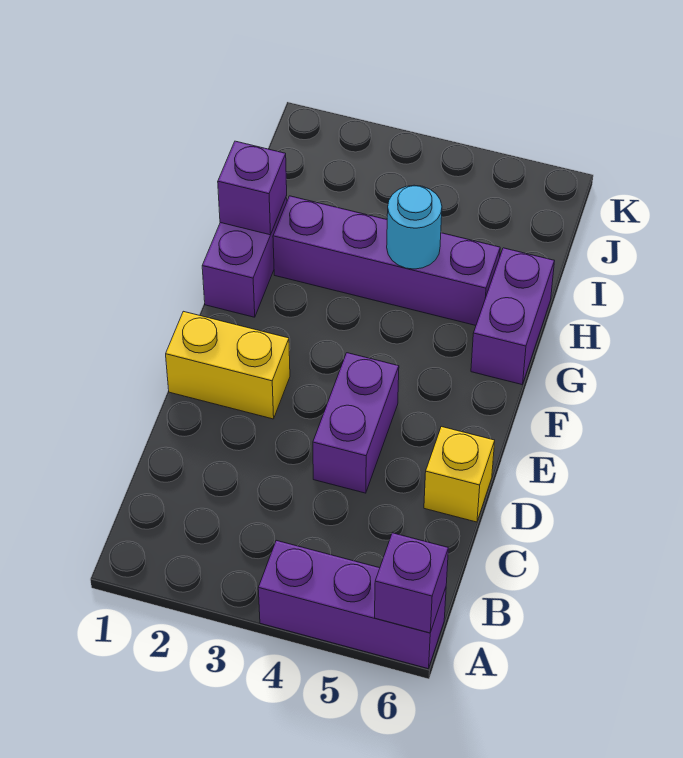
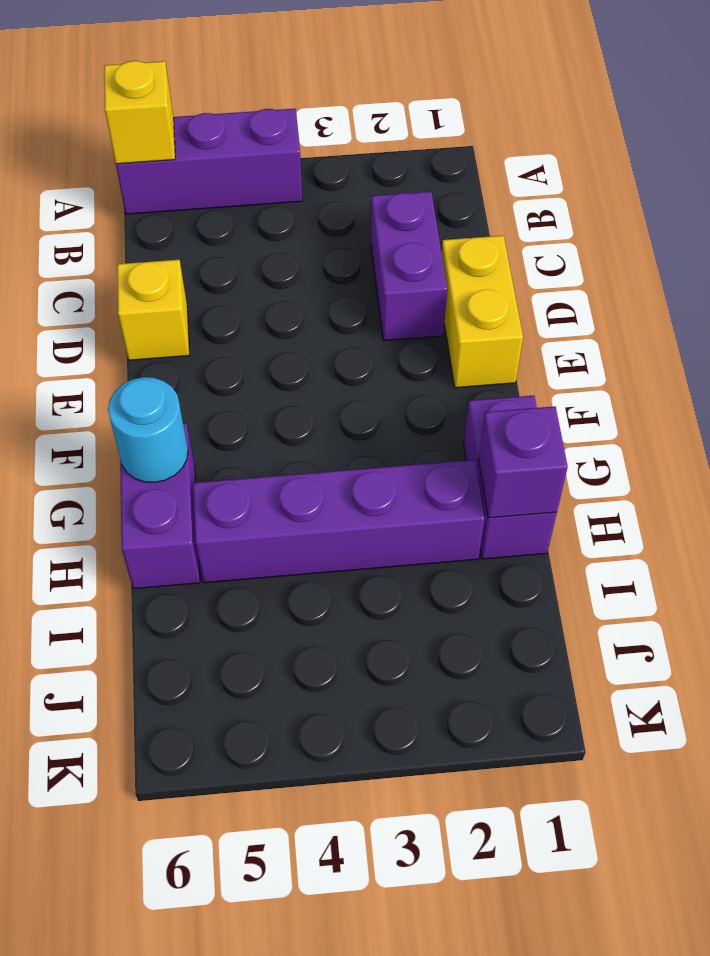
purple brick A6 level 2 -> yellow brick A6 level 2
purple brick D4:E4 level 1 -> purple brick C2:D2 level 1
yellow brick E1:E2 level 1 -> yellow brick D1:E1 level 1
cyan round brick H4 level 2 -> cyan round brick G6 level 2

